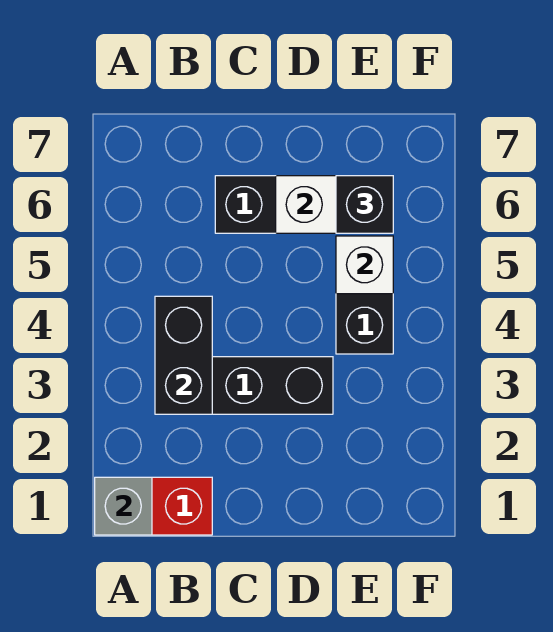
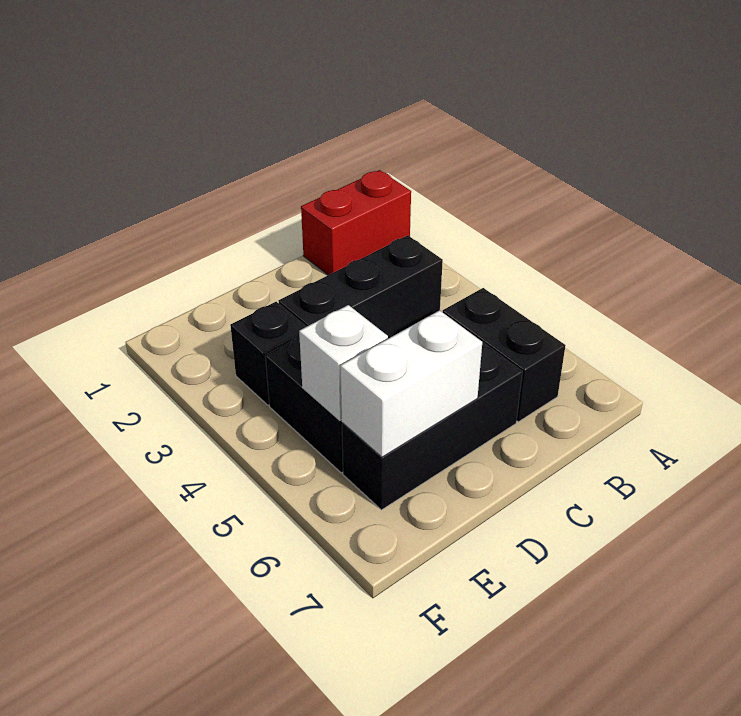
grey brick A1 level 2 -> none
black brick B3:B4 level 2 -> black brick B5:B6 level 1
black brick E6 level 3 -> black brick E3 level 1

